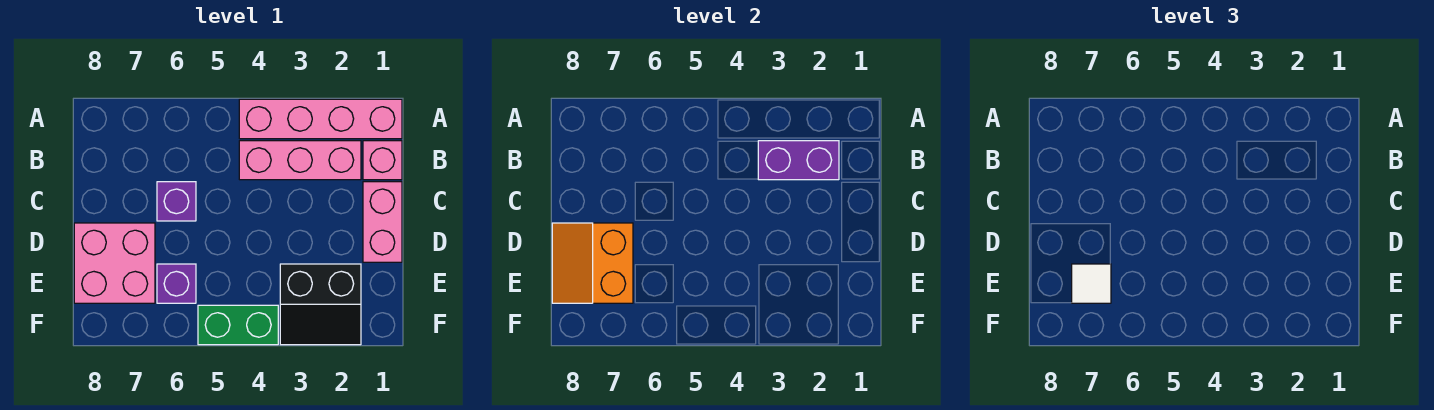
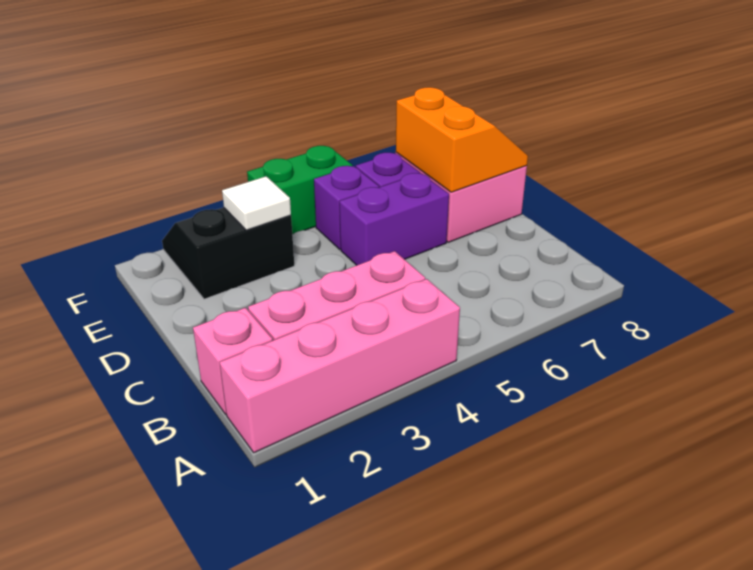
purple brick B2:B3 level 2 -> purple brick D5:D6 level 1
pink brick C1:D1 level 1 -> none
purple brick C6 level 1 -> purple brick E5 level 1
white tile E7 level 3 -> white tile E3 level 2

